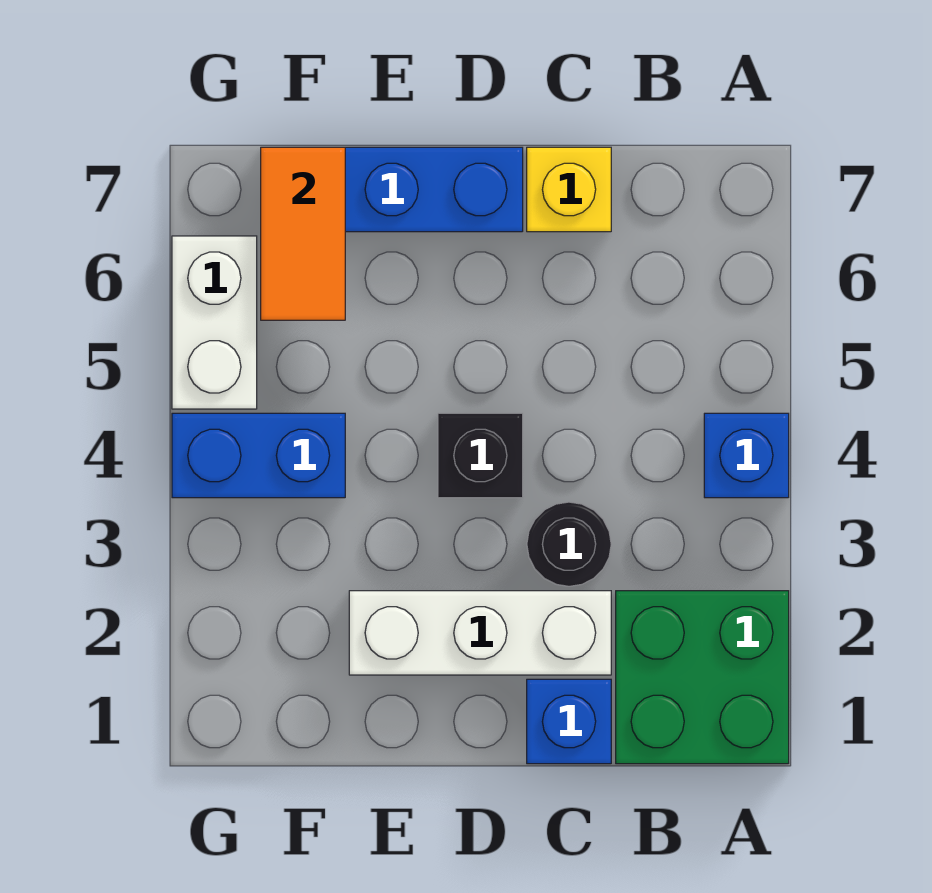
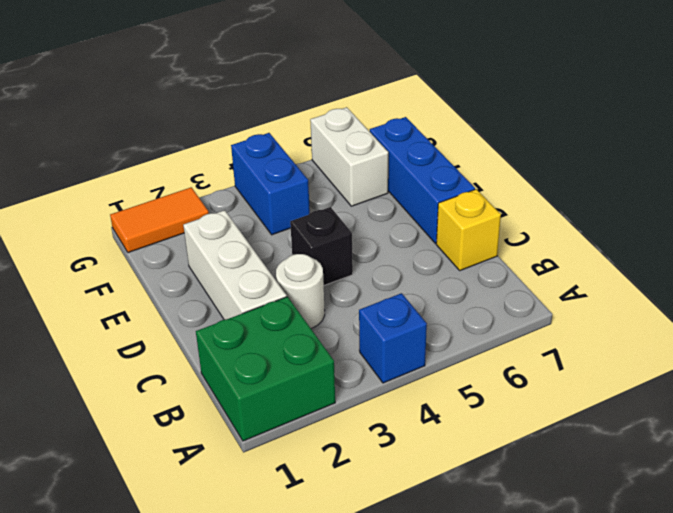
blue brick C1 level 1 -> none
black round brick C3 level 1 -> white round brick C3 level 1
orange tile F6:F7 level 2 -> orange tile G1:G2 level 1
white brick G5:G6 level 1 -> white brick F6:G6 level 1

